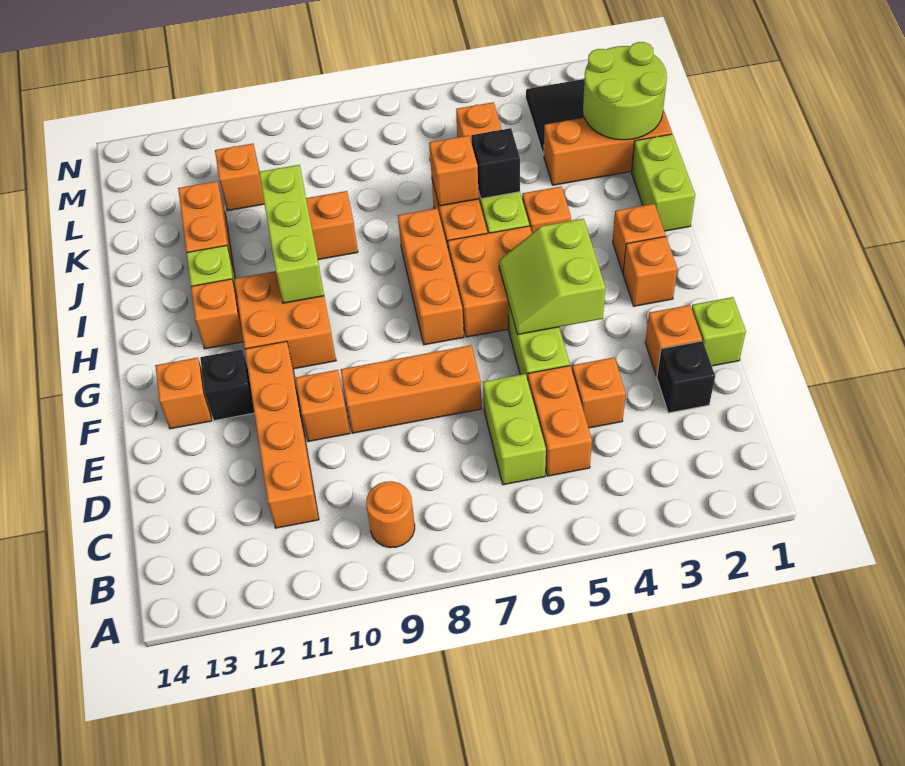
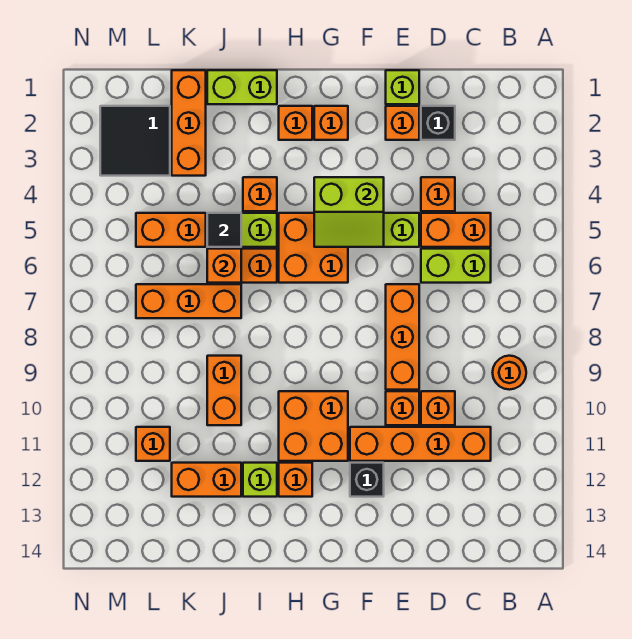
orange brick F13 level 1 -> orange brick D10 level 1
orange brick G7:I7 level 1 -> orange brick J7:L7 level 1
lime brick H10:J10 level 2 -> none
black brick J5 level 2 -> black tile J5 level 2
lime round brick K1:L2 level 2 -> none

